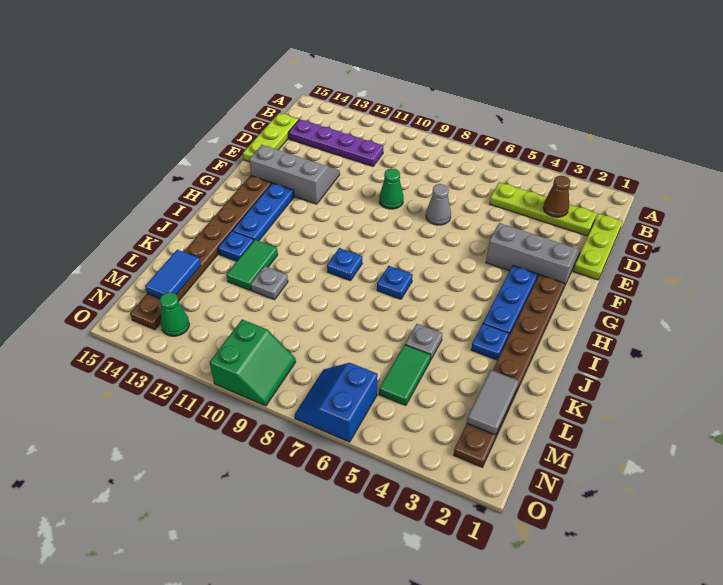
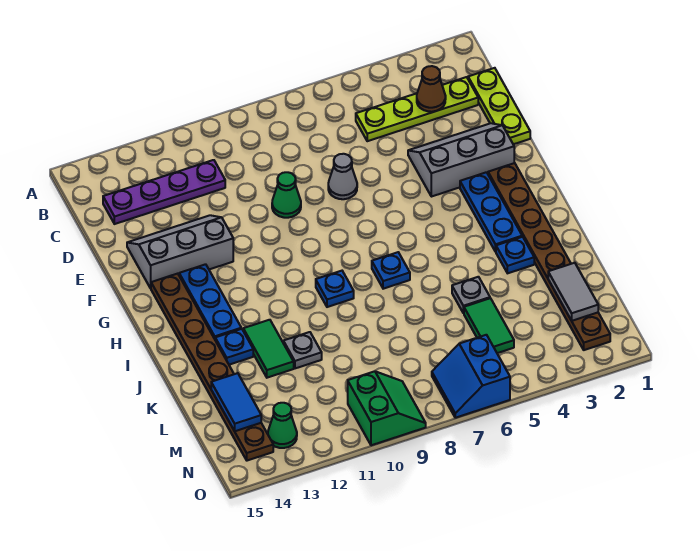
lime plate C15:E15 level 1 -> none

